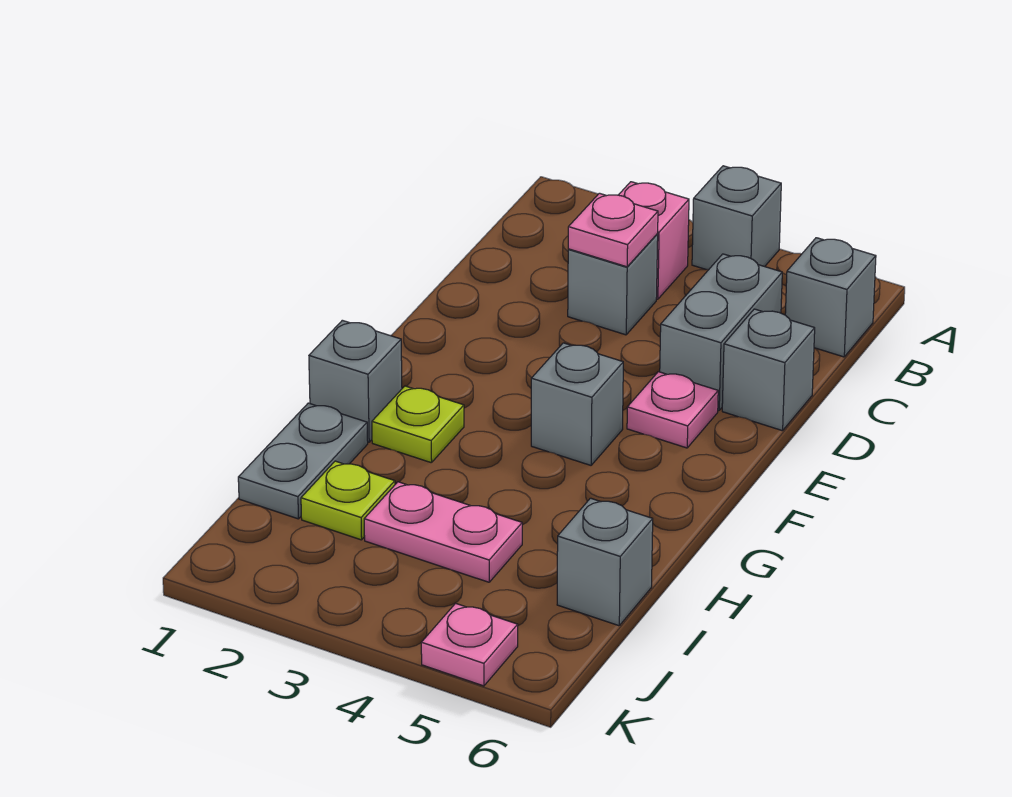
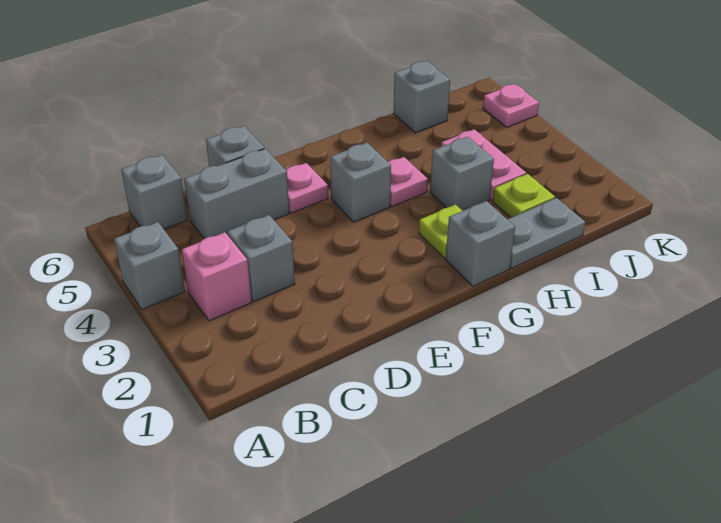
pink plate C3 level 2 -> pink plate G4 level 1
none -> grey brick H3 level 1

